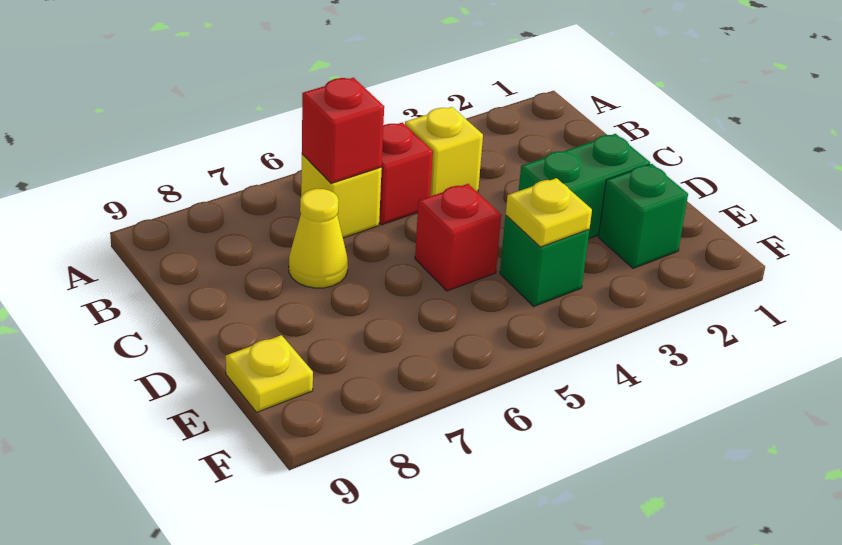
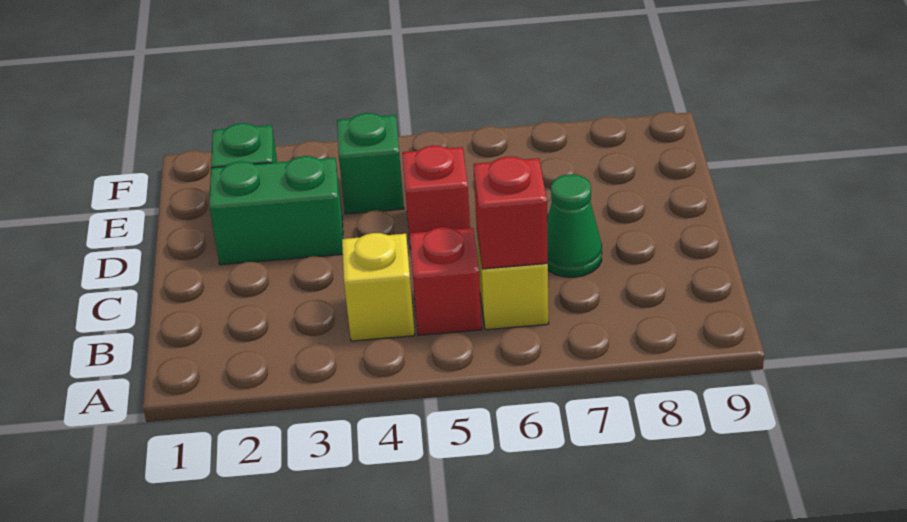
yellow cone C7 level 1 -> green cone C7 level 1
yellow plate E4 level 2 -> none
yellow plate E9 level 1 -> none

